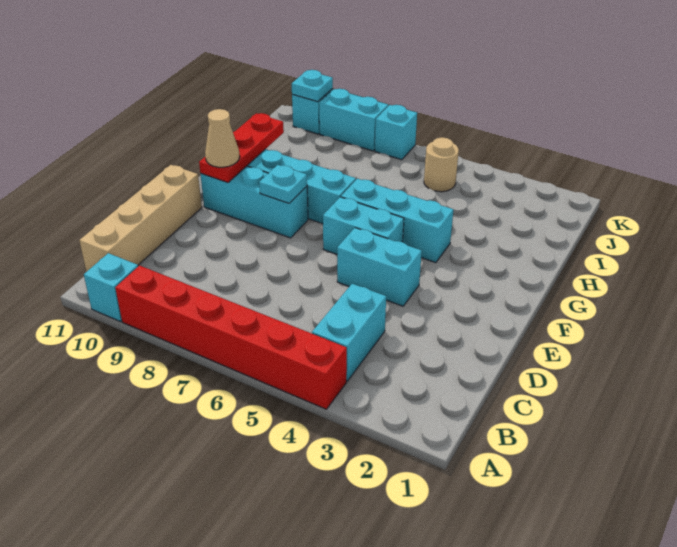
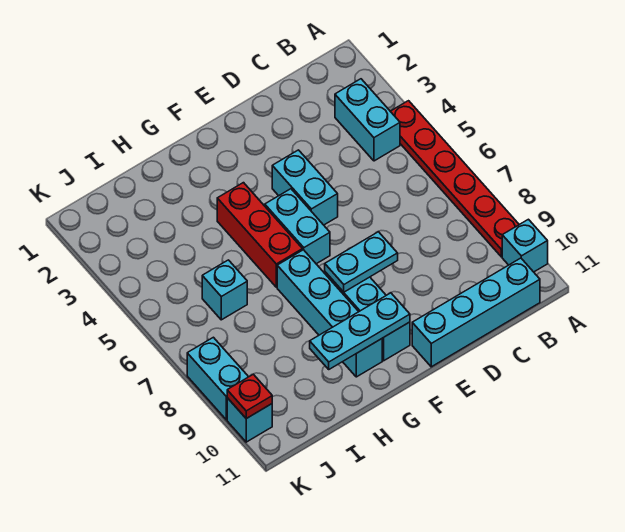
red brick A4:A9 level 1 -> red plate A4:A9 level 1
cyan brick B4:C4 level 1 -> cyan brick B3:B4 level 1
tan brick B11:E11 level 1 -> cyan brick B11:E11 level 1
cyan plate F8 level 2 -> cyan plate E8:F8 level 2
red plate F10:H10 level 2 -> cyan plate F10:H10 level 2
tan cone F10 level 3 -> none
cyan brick G4:G6 level 1 -> red brick G4:G6 level 1
tan round brick J5 level 1 -> none
cyan brick K7 level 1 -> cyan brick I6 level 1
cyan plate K10 level 2 -> red plate K10 level 2

